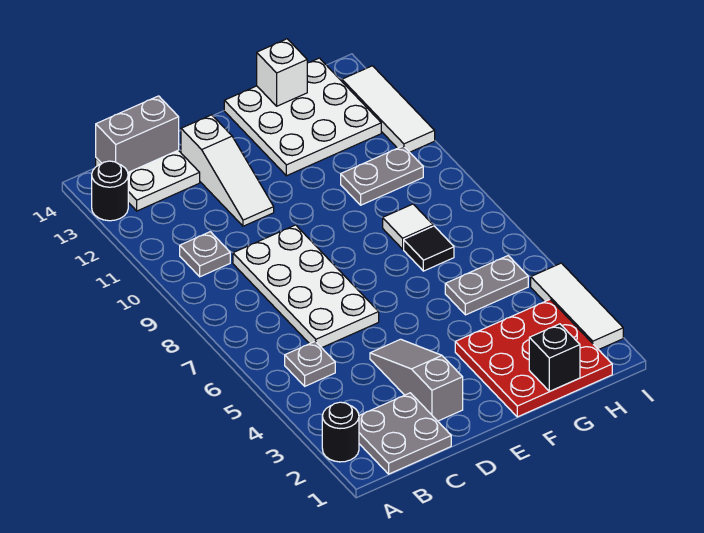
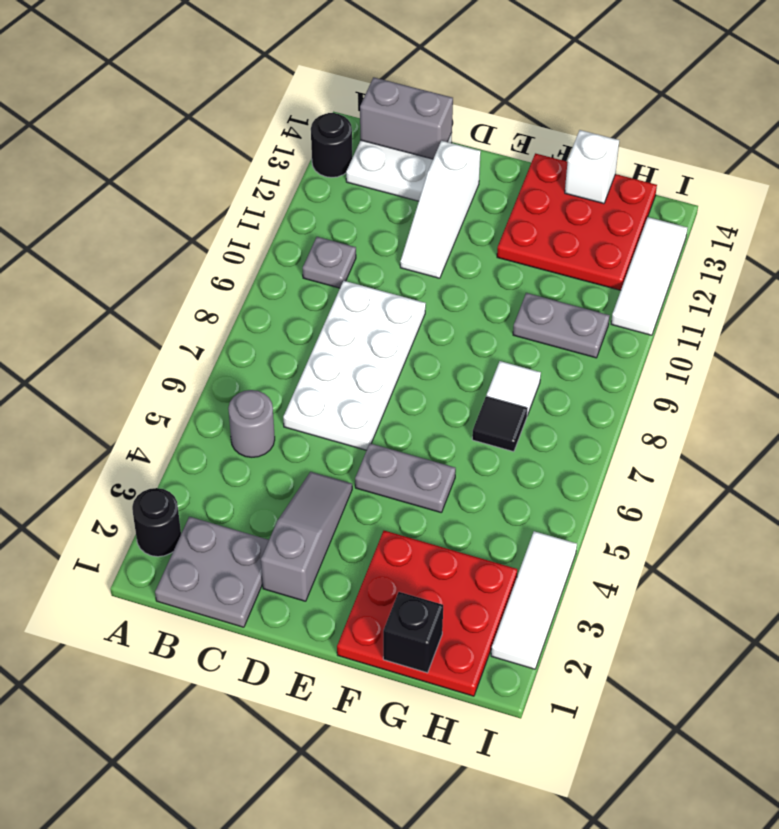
grey plate B5 level 1 -> grey round brick B5 level 1
white plate F12:H14 level 1 -> red plate F12:H14 level 1
grey plate G5:H5 level 1 -> grey plate E5:F5 level 1

